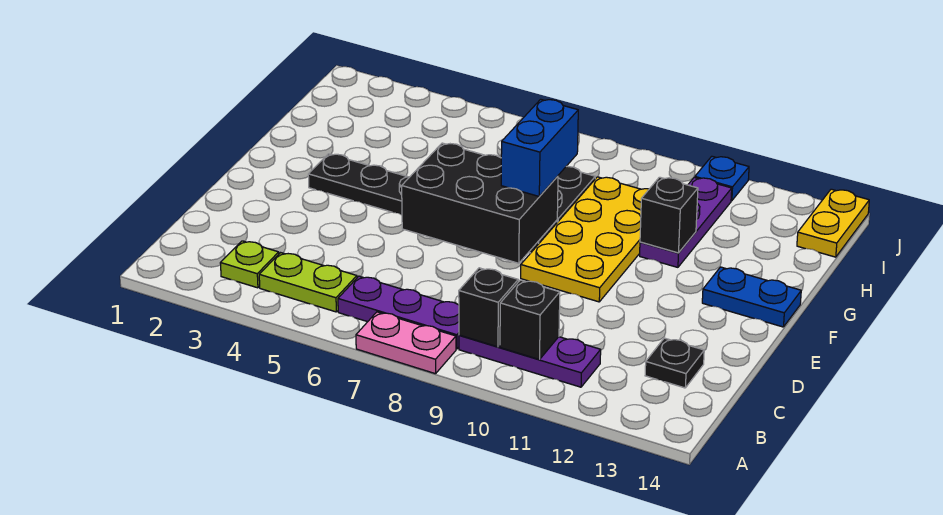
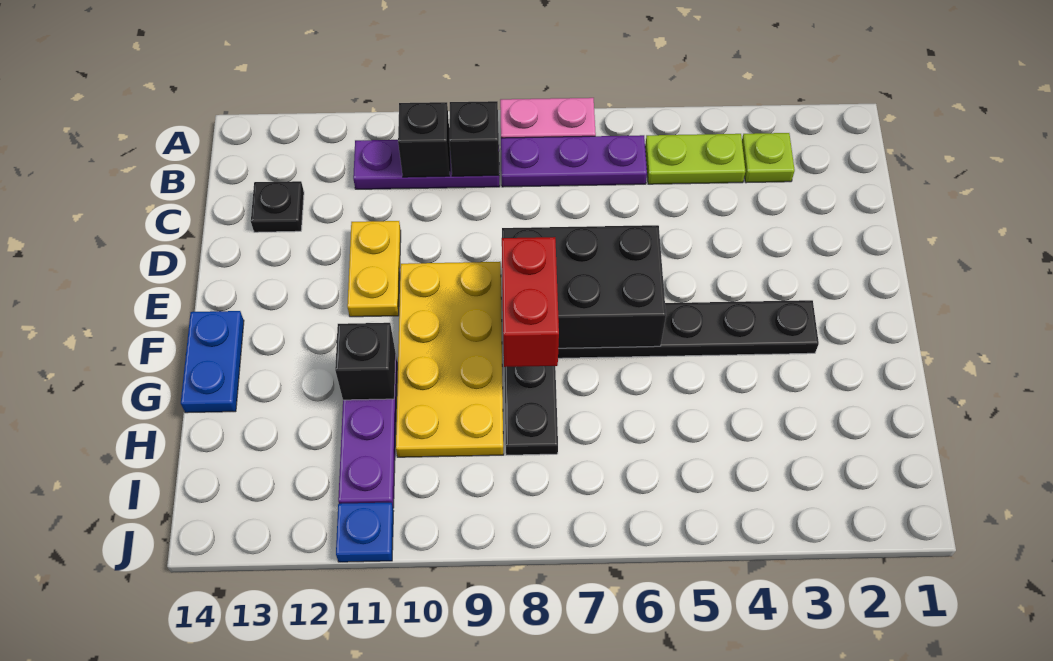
blue brick F8:G8 level 3 -> red brick F8:G8 level 3
blue plate F13:F14 level 1 -> blue plate F14:G14 level 1
yellow plate I14:J14 level 1 -> yellow plate D11:E11 level 1

